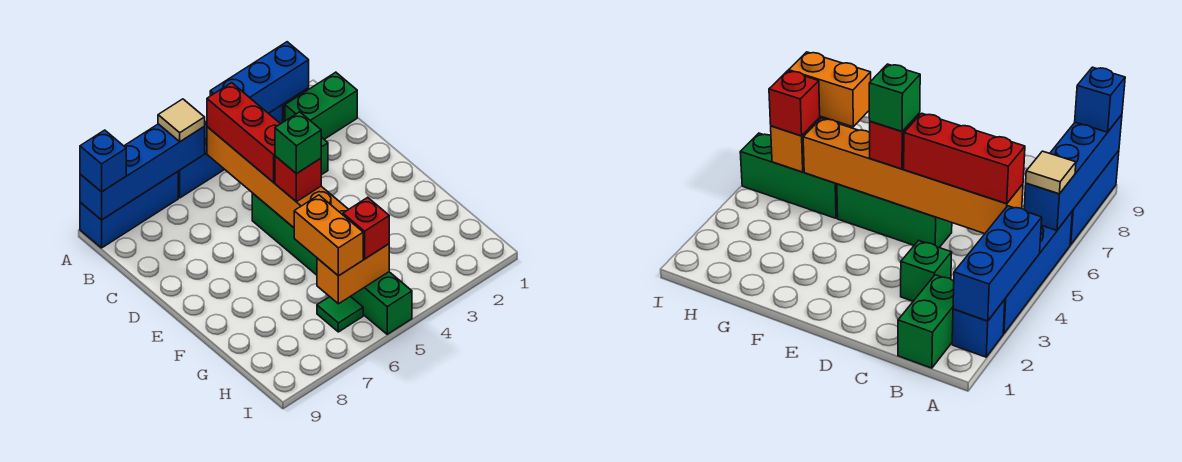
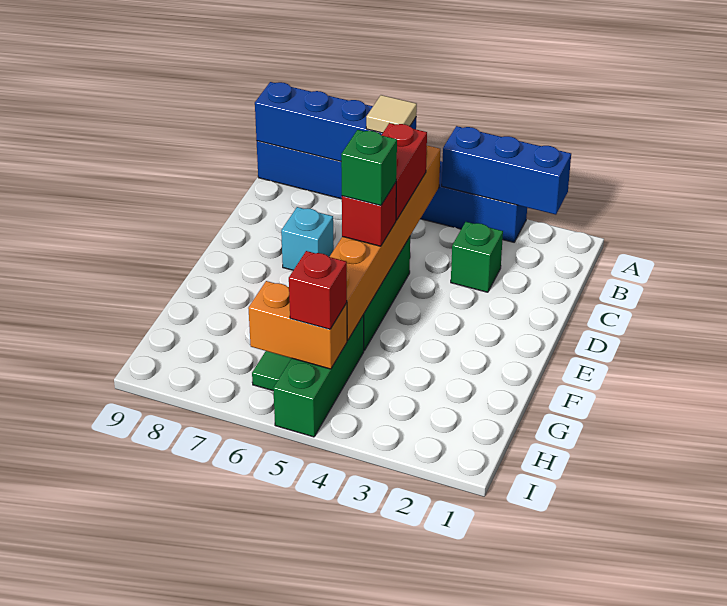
blue brick A2 level 1 -> none
blue brick A9 level 3 -> none
green brick B1:B2 level 1 -> none
red brick B5:D5 level 3 -> red brick C5:D5 level 3
none -> cyan brick D7 level 1
orange brick G6:H6 level 3 -> none

